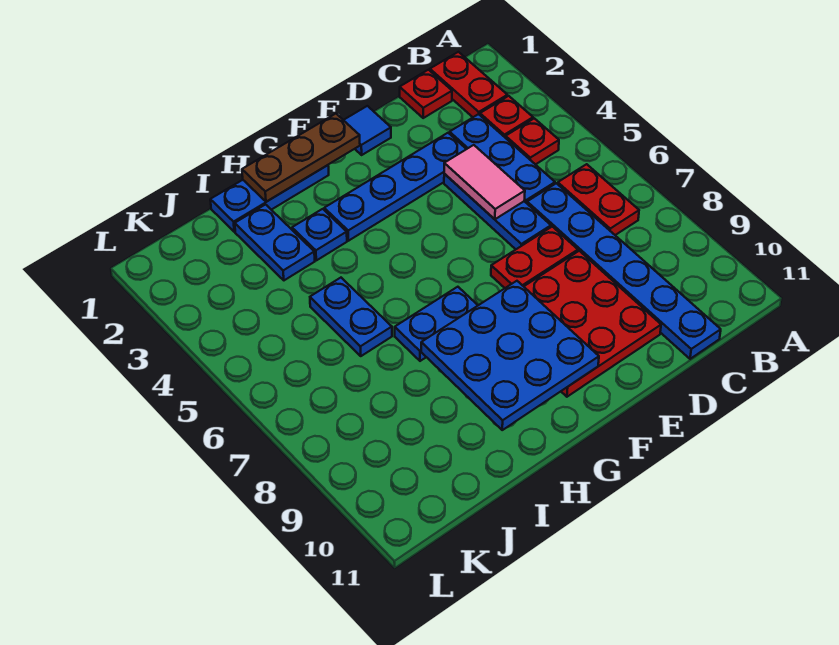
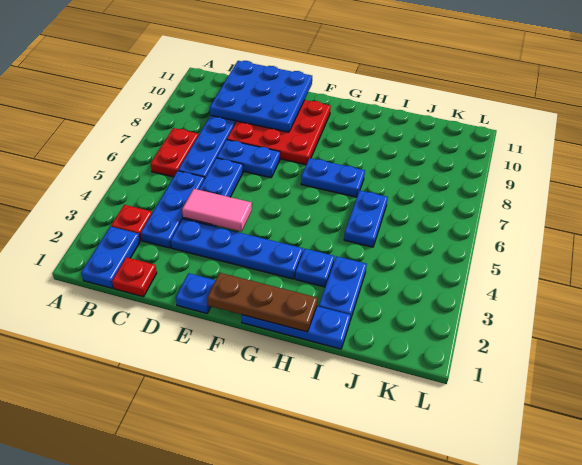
red plate B1:B2 level 1 -> blue plate B1:B2 level 1
red plate B4 level 1 -> none
pink tile D4:D5 level 2 -> pink tile D4:E4 level 2
red plate D7:E7 level 1 -> blue plate D7:E7 level 1
blue tile E1 level 1 -> blue plate E1 level 1
blue plate F8:H10 level 2 -> blue plate C9:E11 level 2

